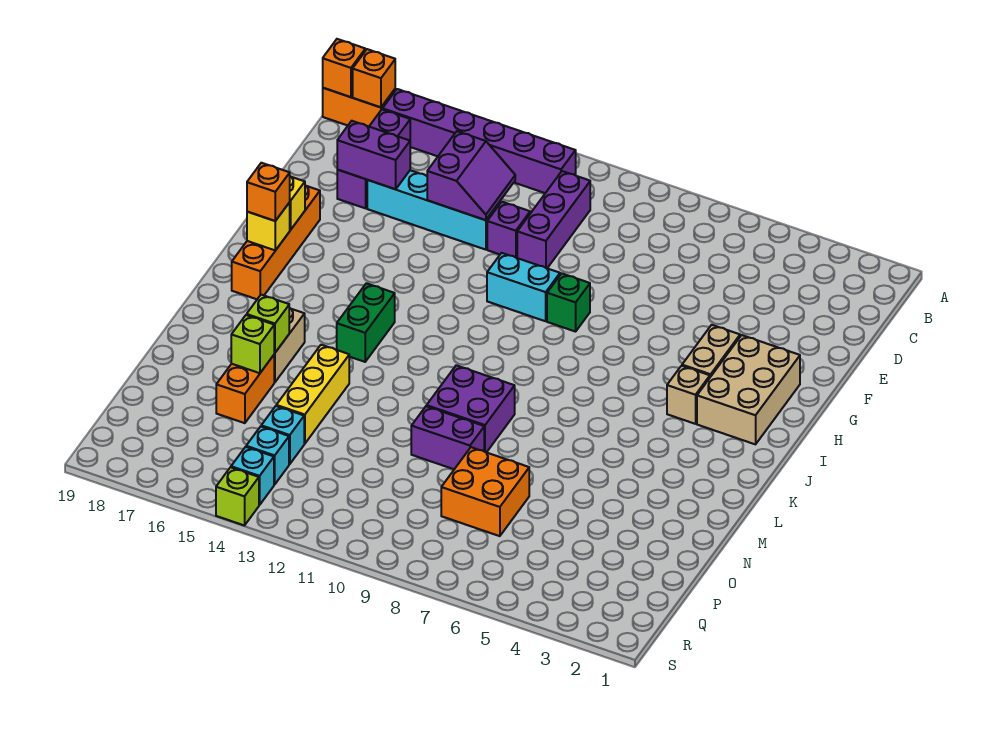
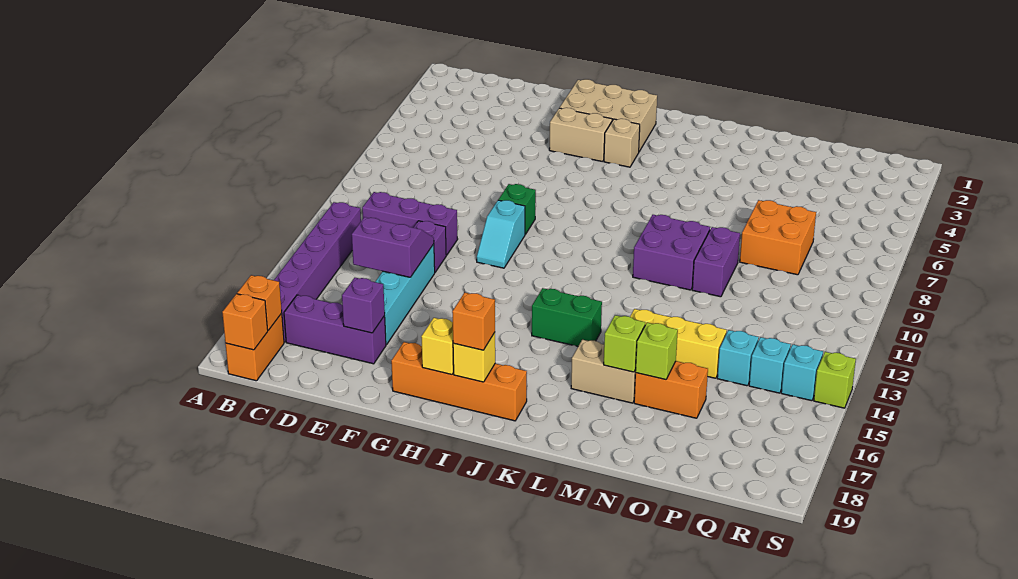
purple brick E16:E17 level 2 -> purple brick E17 level 2
cyan brick G10:G11 level 1 -> cyan slope G10:G11 level 1 top 10

